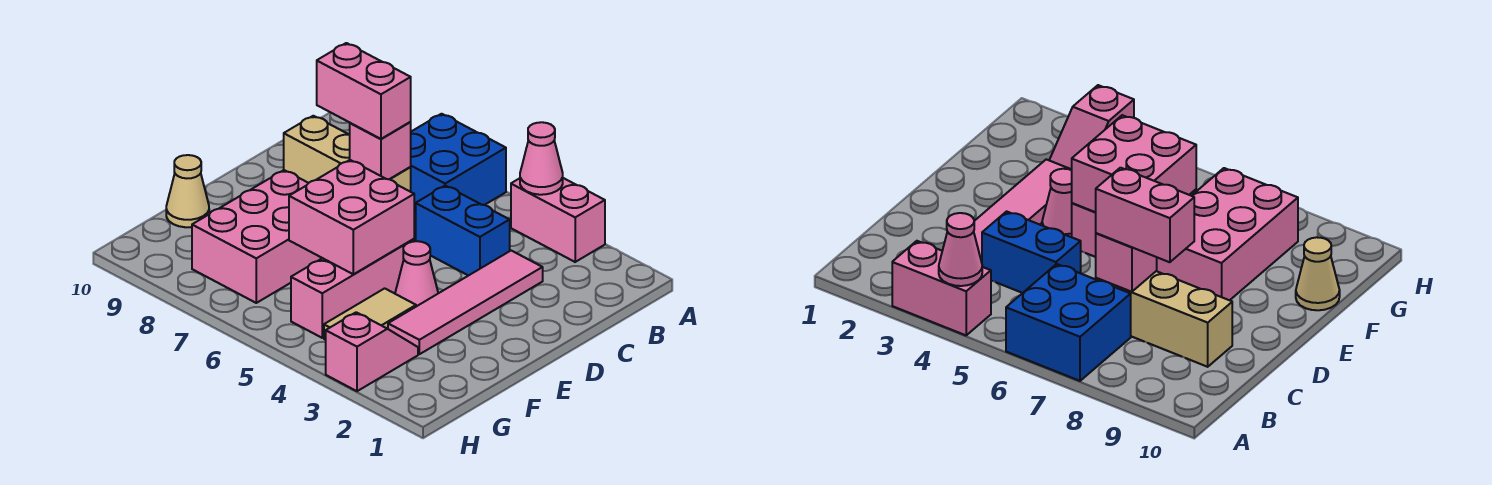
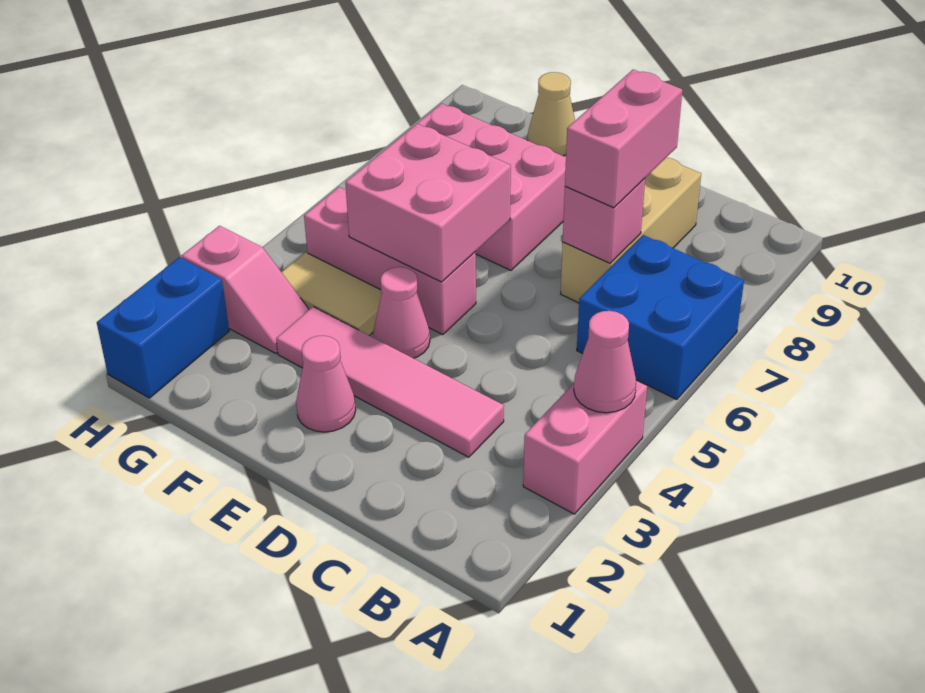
blue brick C4:C5 level 1 -> blue brick H1:H2 level 1
none -> pink cone E2 level 1

